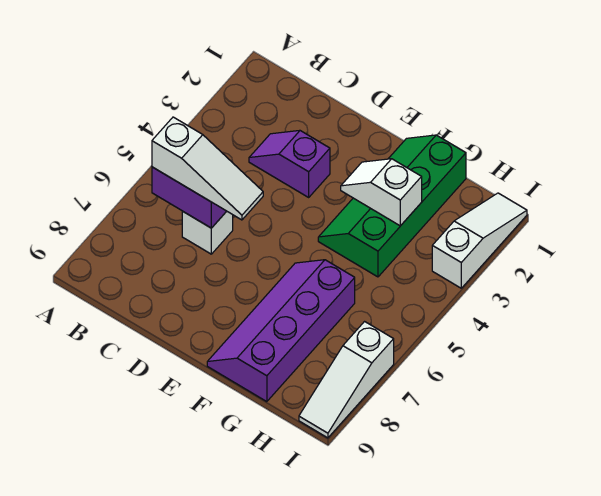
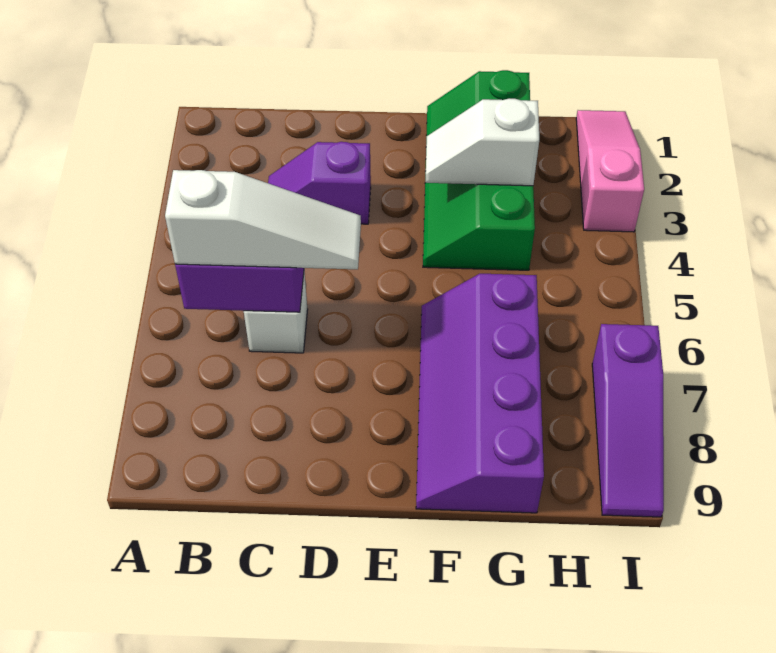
white slope I1:I3 level 1 top 3 -> pink slope I1:I3 level 1 top 3
white slope I7:I9 level 1 top 7 -> purple slope I7:I9 level 1 top 7

